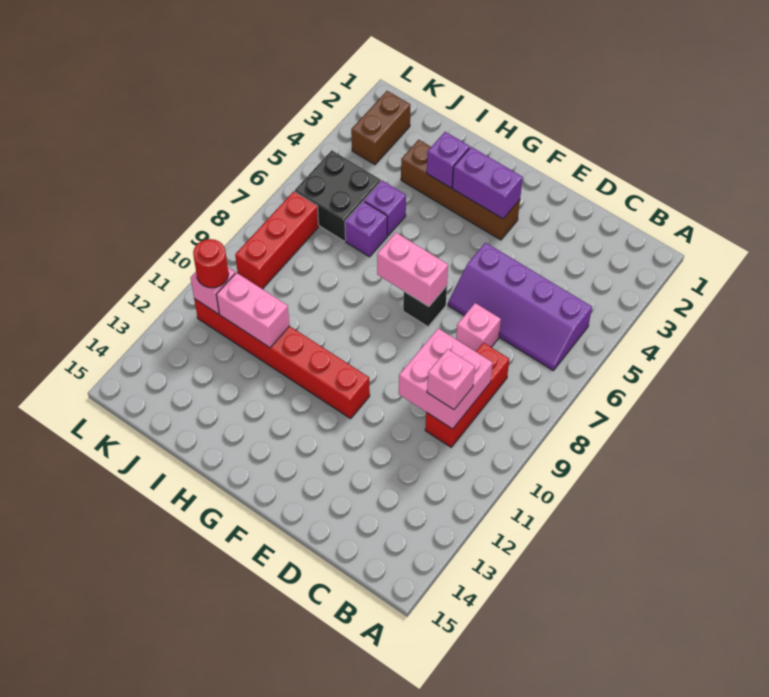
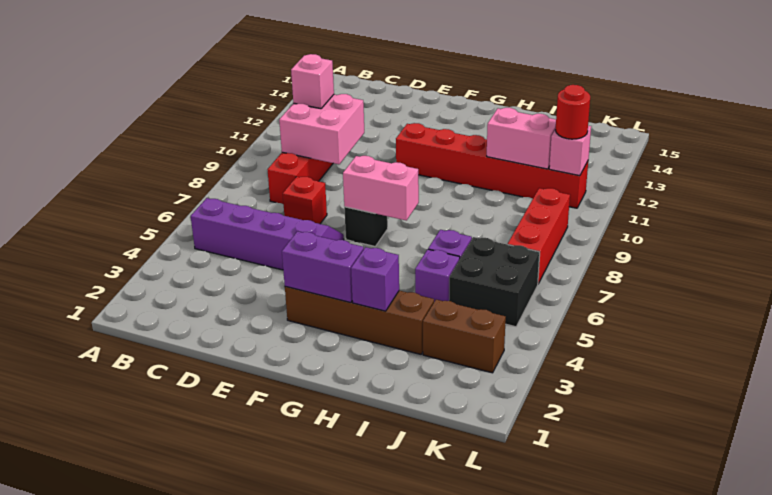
pink brick D7 level 1 -> red brick D7 level 1
brown brick K2:K3 level 1 -> brown brick J3:K3 level 1

